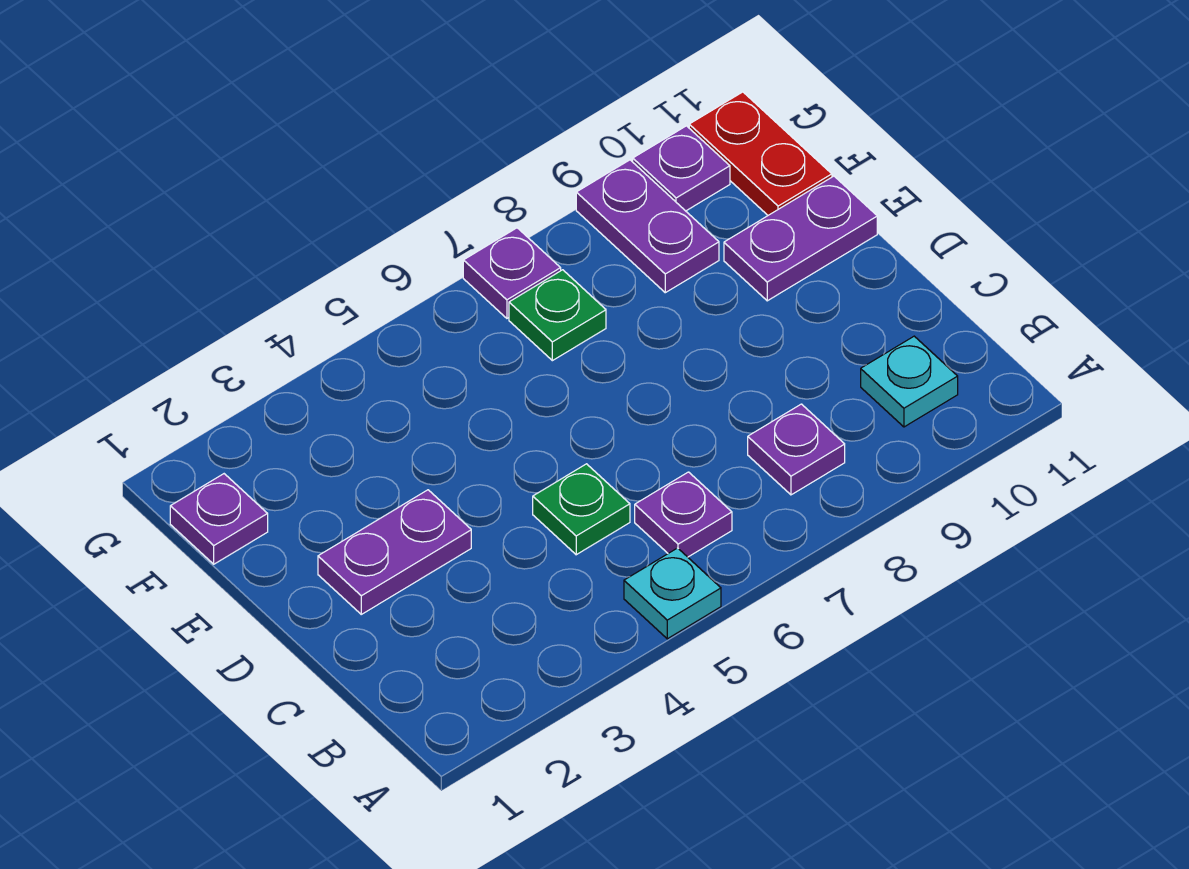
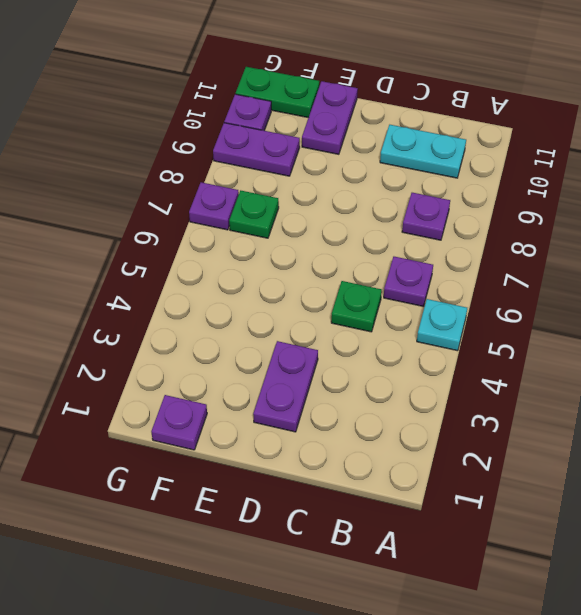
cyan plate B10 level 1 -> cyan plate B10:C10 level 1
red plate F11:G11 level 1 -> green plate F11:G11 level 1

